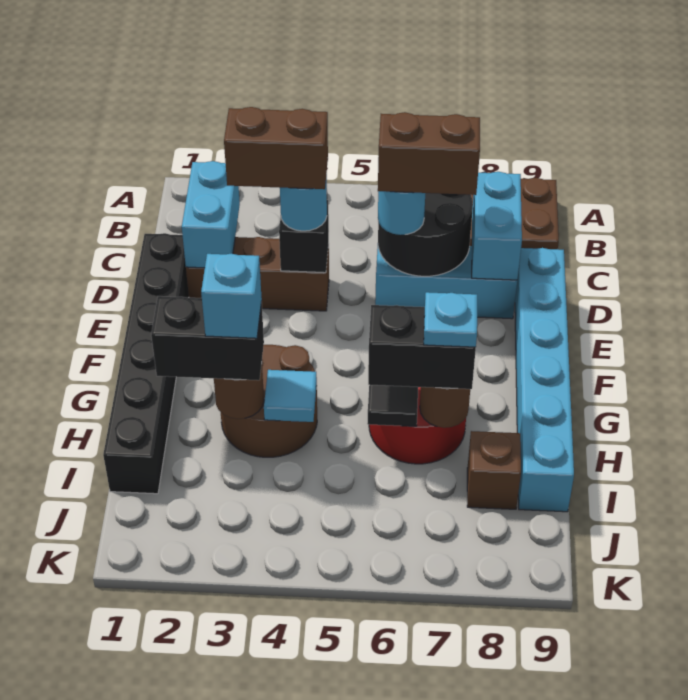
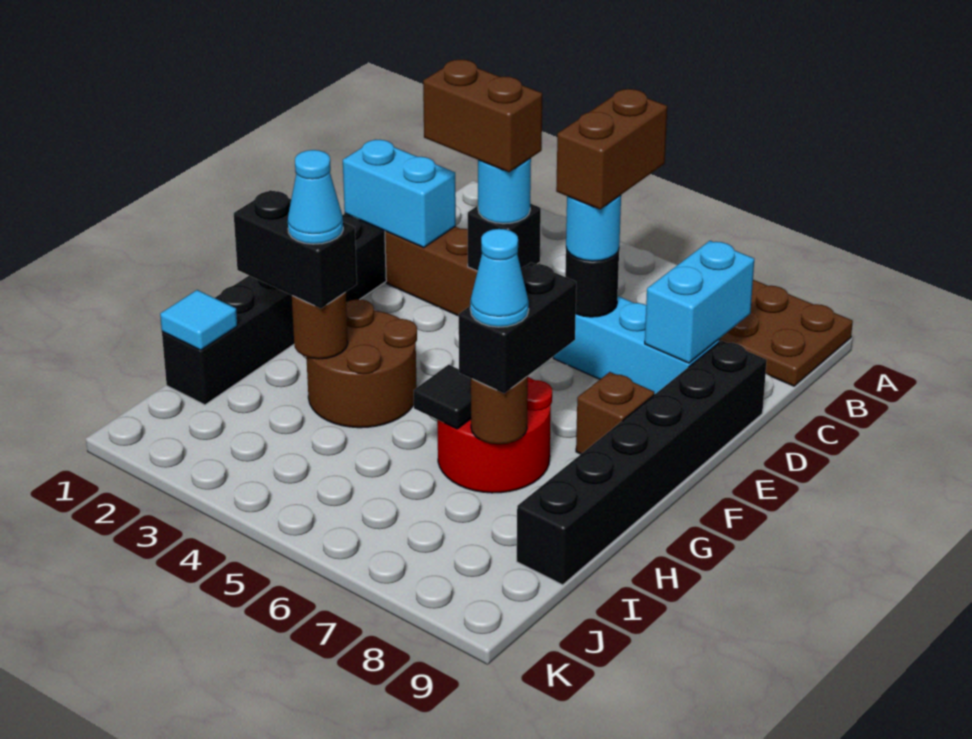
cyan brick C2:D2 level 2 -> cyan brick D1:D2 level 2
black round brick C6:D7 level 2 -> black round brick D6 level 2
brown brick D6:D7 level 4 -> brown brick C6:D6 level 4
cyan brick D9:I9 level 1 -> black brick D9:I9 level 1
cyan brick H3 level 4 -> cyan cone H3 level 4
cyan tile H4 level 2 -> cyan tile I1 level 2
black brick H6:H7 level 3 -> black brick G7:H7 level 3
cyan plate H7 level 4 -> cyan cone H7 level 4
brown brick I8 level 1 -> brown brick F8 level 1

